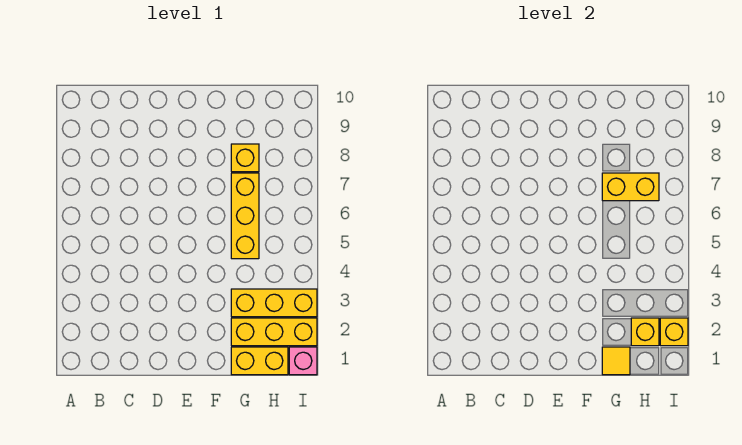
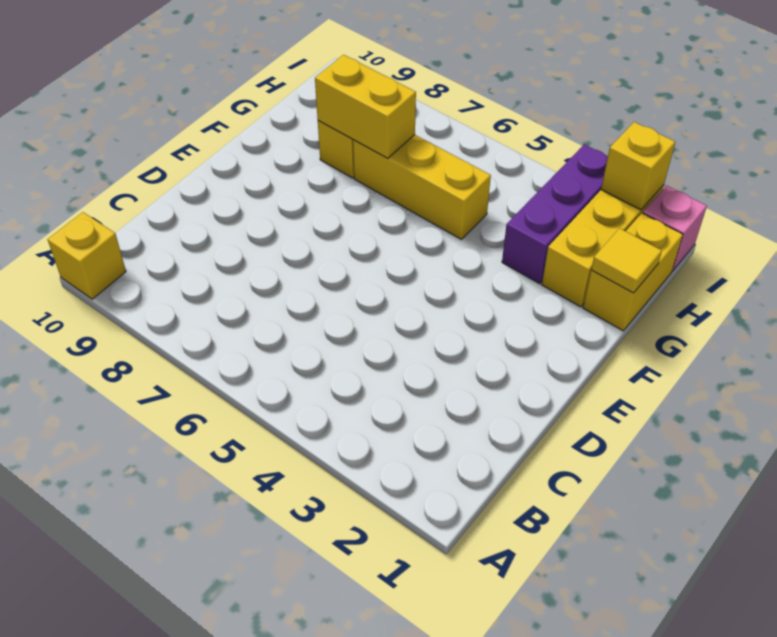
yellow brick G3:I3 level 1 -> purple brick G3:I3 level 1
yellow brick G7:H7 level 2 -> yellow brick G7:G8 level 2
yellow brick H2 level 2 -> yellow brick A10 level 1

